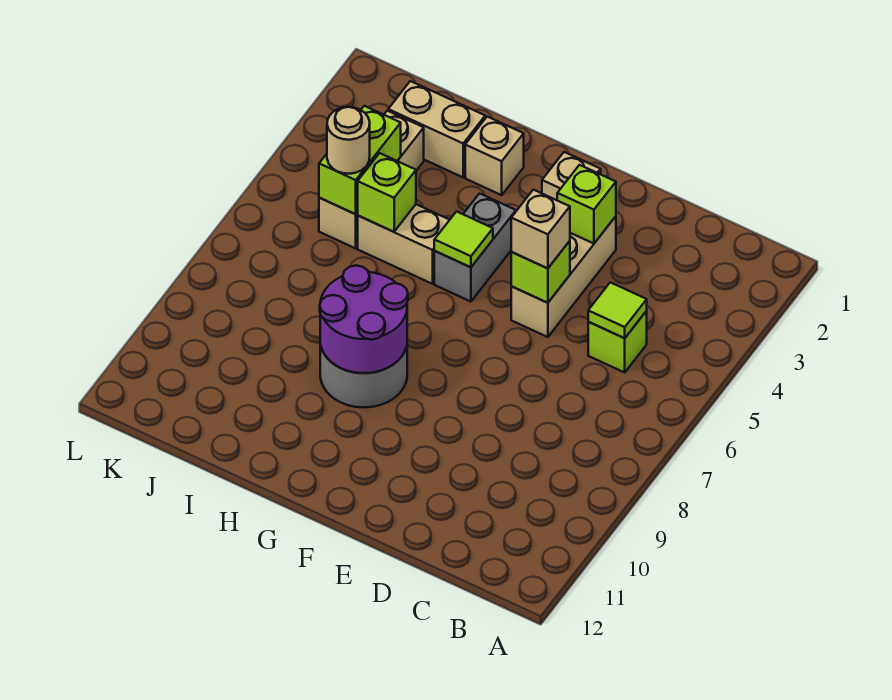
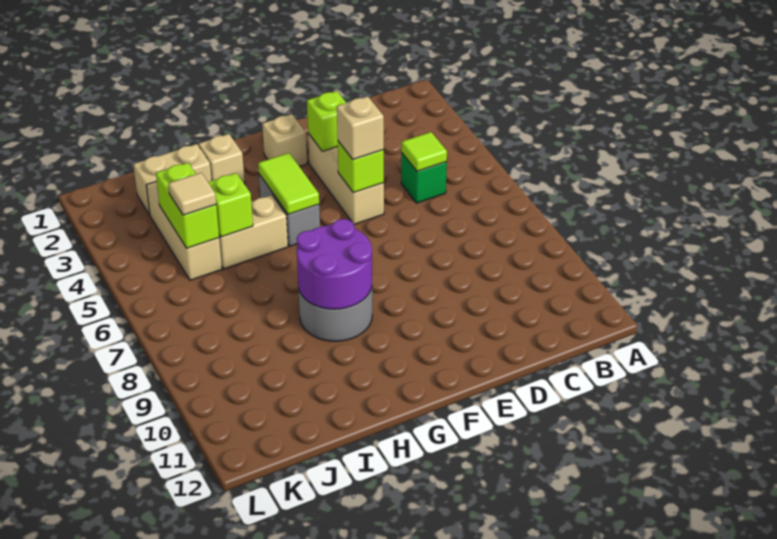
lime brick C5 level 1 -> green brick C5 level 1
lime tile G5 level 2 -> lime tile G4:G5 level 2
tan round brick J5 level 3 -> tan tile J5 level 3

